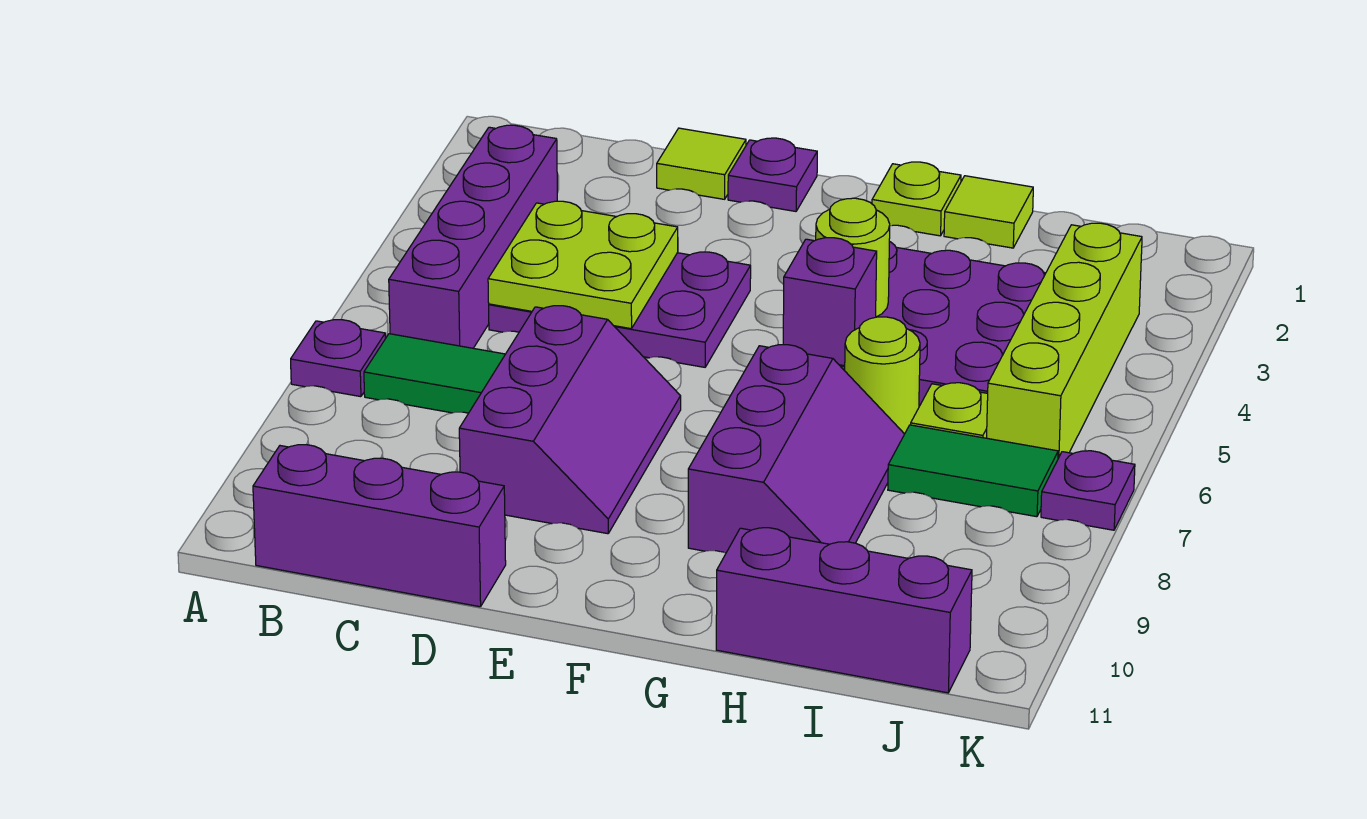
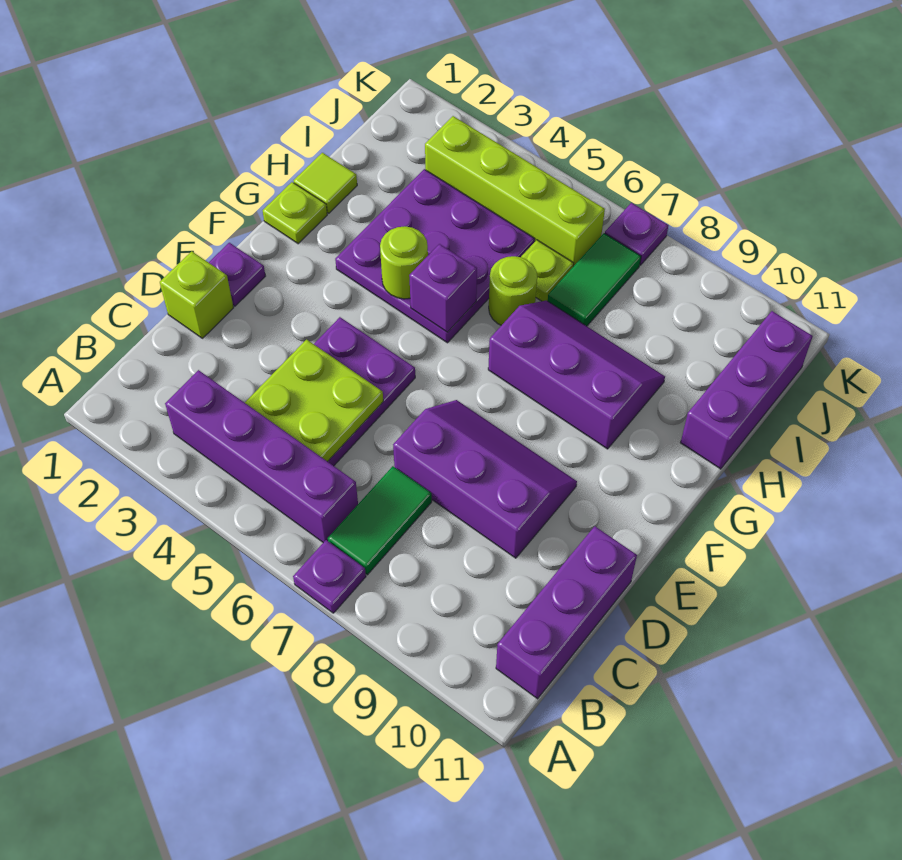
lime tile D1 level 1 -> lime brick D1 level 1

